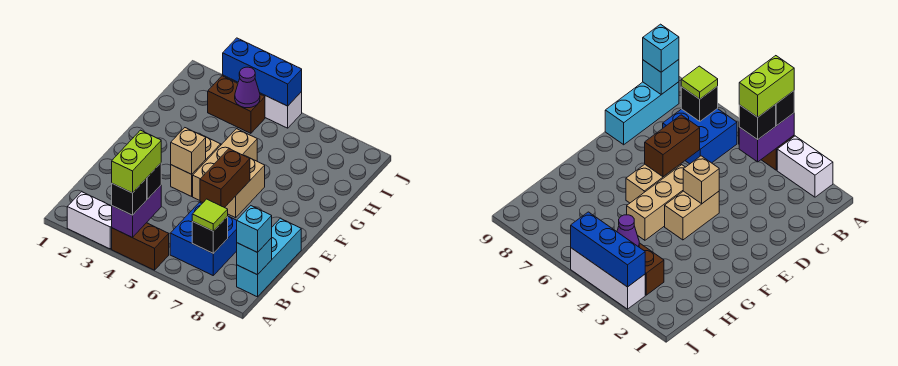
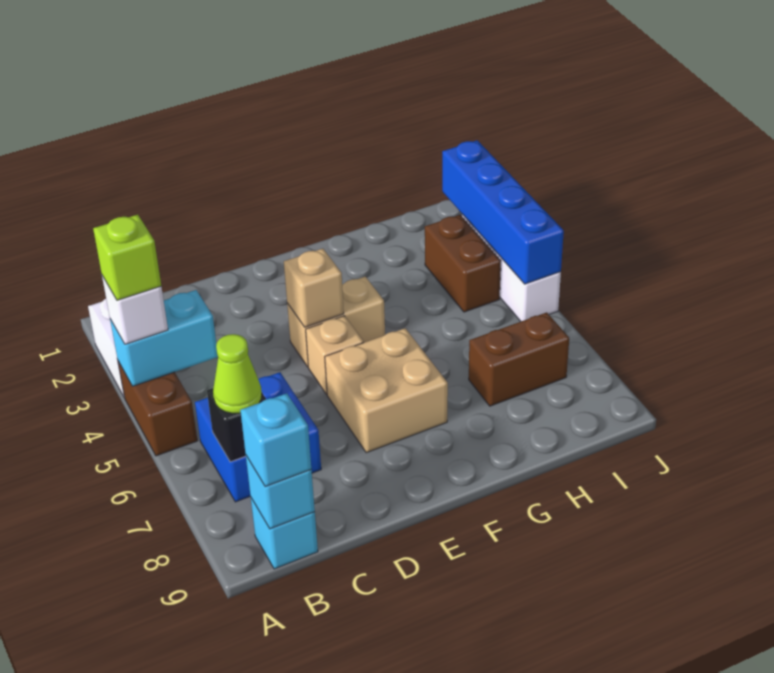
purple brick A4:B4 level 2 -> cyan brick A4:B4 level 2
black brick A4 level 3 -> white brick A4 level 3
lime brick A4:B4 level 4 -> lime brick A4 level 4
black brick B4 level 3 -> none
lime tile B7 level 3 -> lime cone B7 level 3
cyan brick B9:D9 level 1 -> cyan brick B9 level 1
brown brick D6:E6 level 2 -> brown brick H7:I7 level 1
tan brick E5:G5 level 1 -> tan brick E5 level 1
tan brick E6:F6 level 1 -> tan brick E6:F7 level 1
purple cone I4 level 2 -> none
blue brick J3:J5 level 2 -> blue brick J2:J5 level 2

